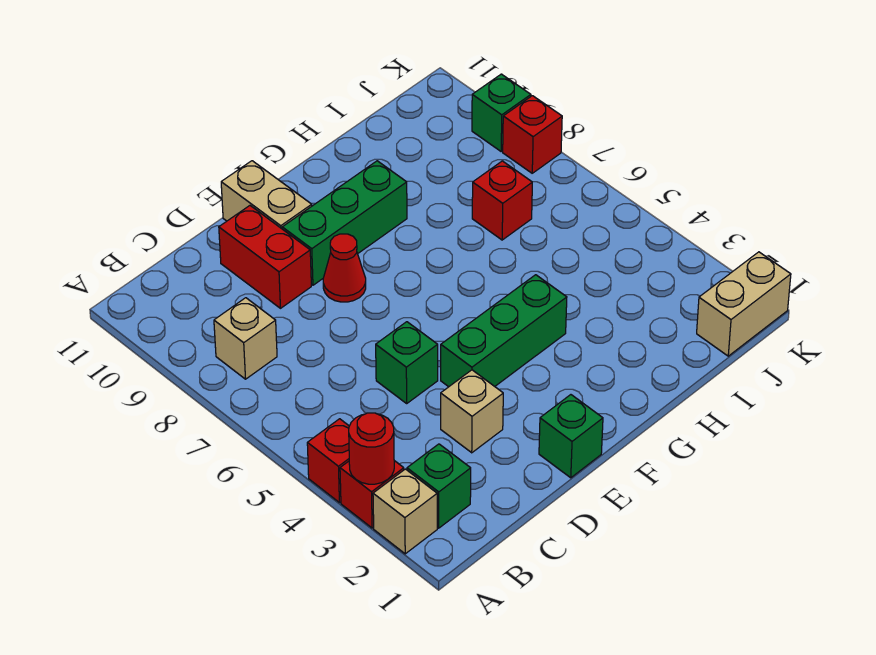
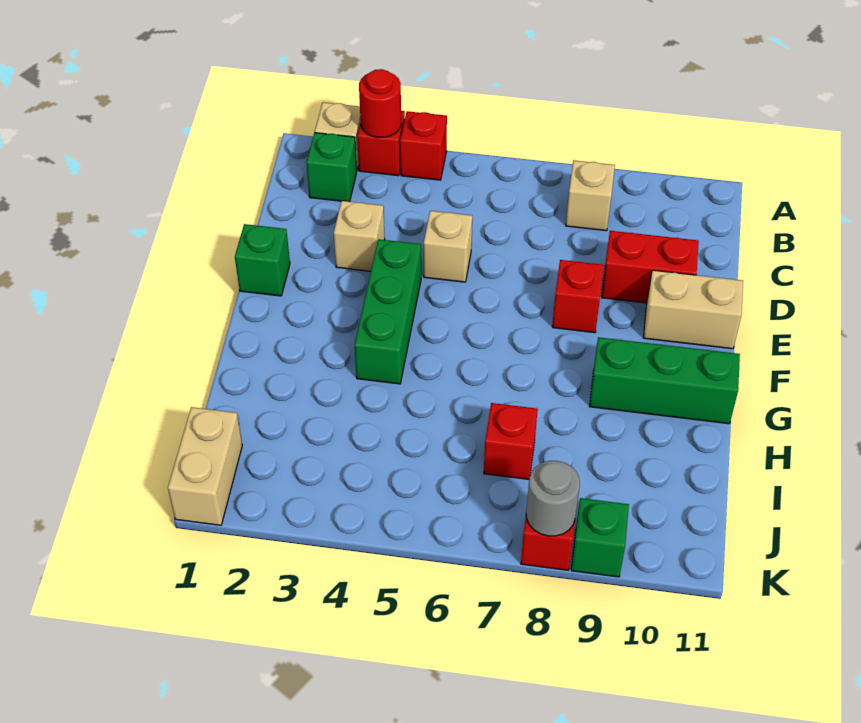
green brick D5 level 1 -> tan brick D5 level 1
red cone E8 level 1 -> red brick E8 level 1
green brick E9:G9 level 1 -> green brick G9:G11 level 1
none -> grey round brick K8 level 2

